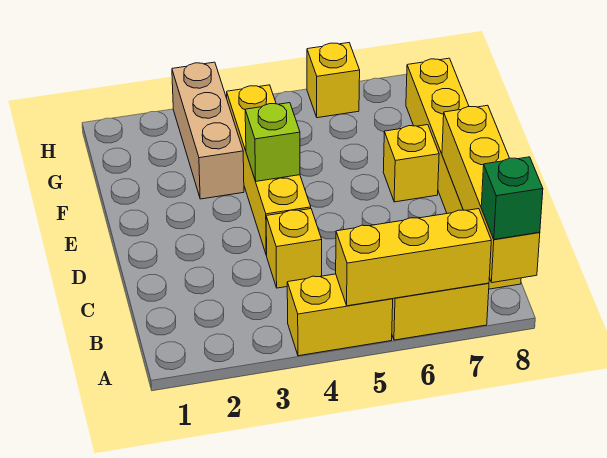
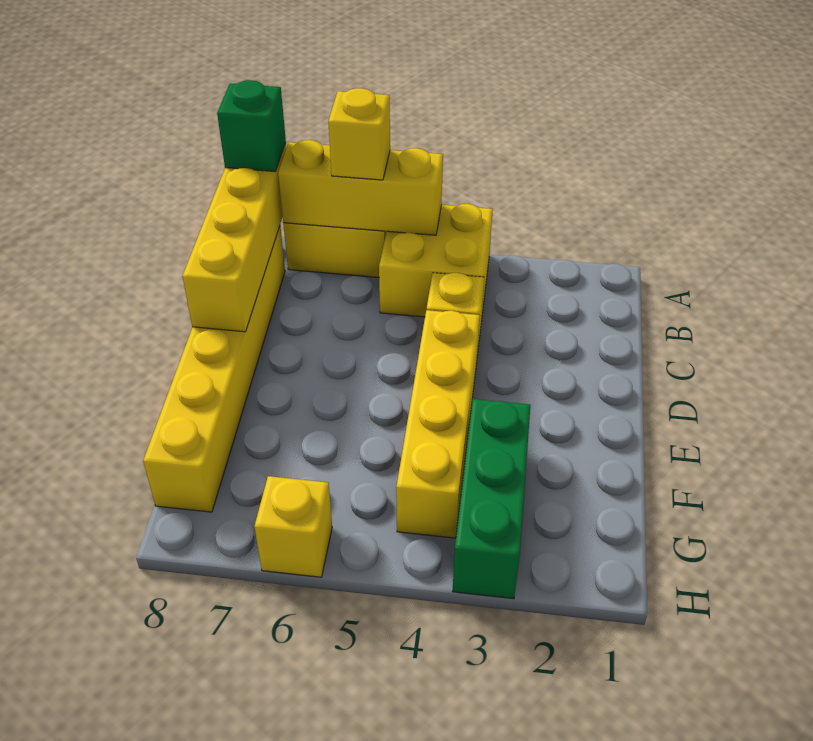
yellow brick A4:A5 level 1 -> yellow brick A4:B5 level 1
lime brick E4 level 2 -> none
yellow brick E7 level 1 -> yellow brick A6 level 3
tan brick F3:H3 level 1 -> green brick F3:H3 level 1

